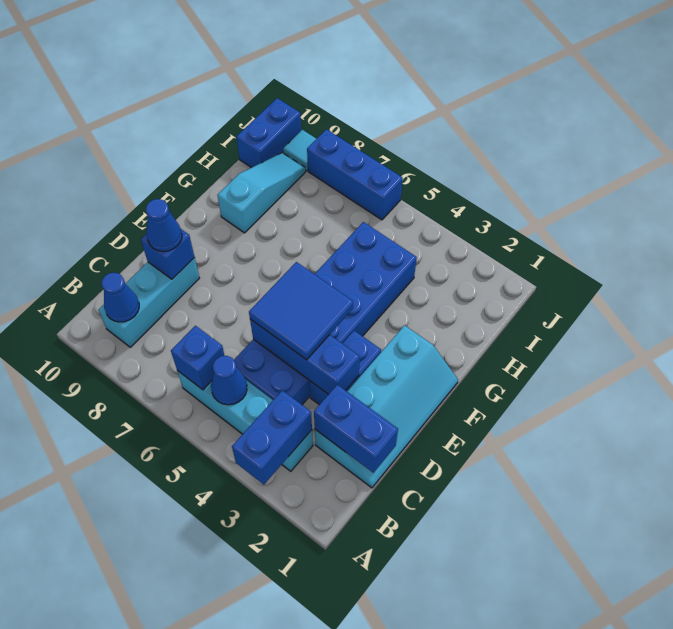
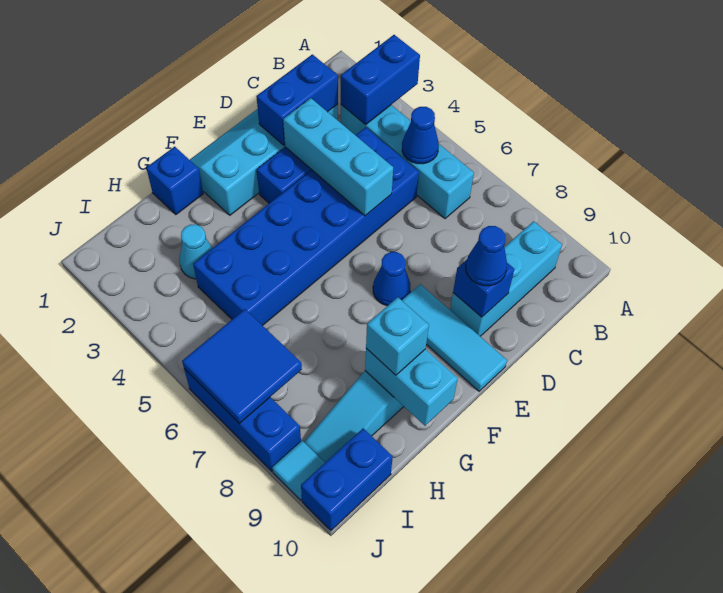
blue brick B6 level 2 -> blue brick G1 level 1
blue cone B9 level 2 -> blue cone E7 level 1
blue brick C1:C2 level 2 -> blue brick C2:D2 level 2
blue brick D3:D5 level 2 -> cyan brick D3:D5 level 2
blue tile D4:E5 level 3 -> blue tile I6:J7 level 2
none -> cyan tile E8:E10 level 1
none -> cyan brick G9:G10 level 2
none -> cyan brick G9 level 3
none -> cyan cone H3 level 1

